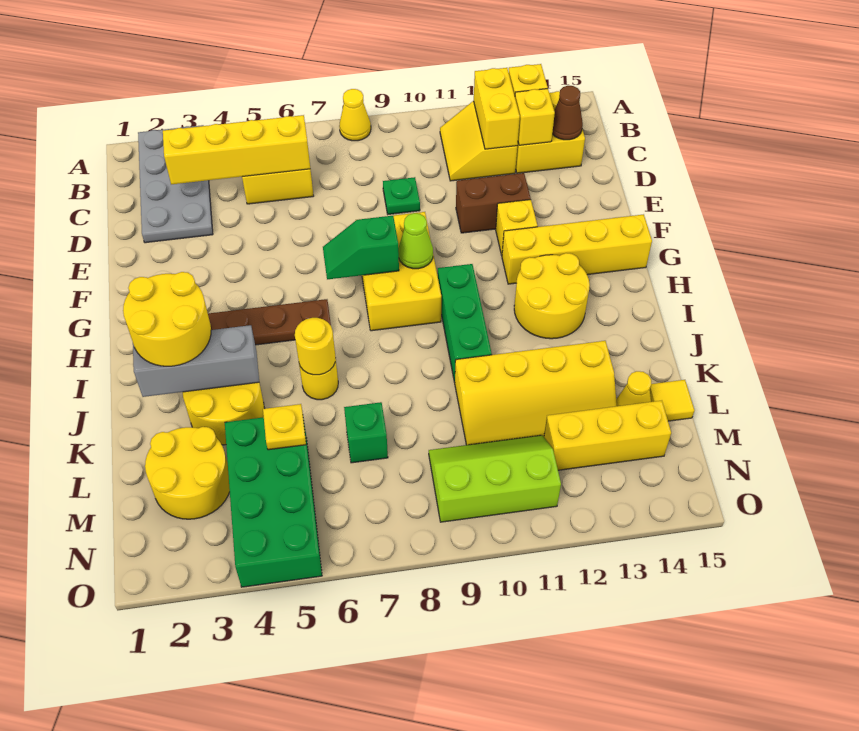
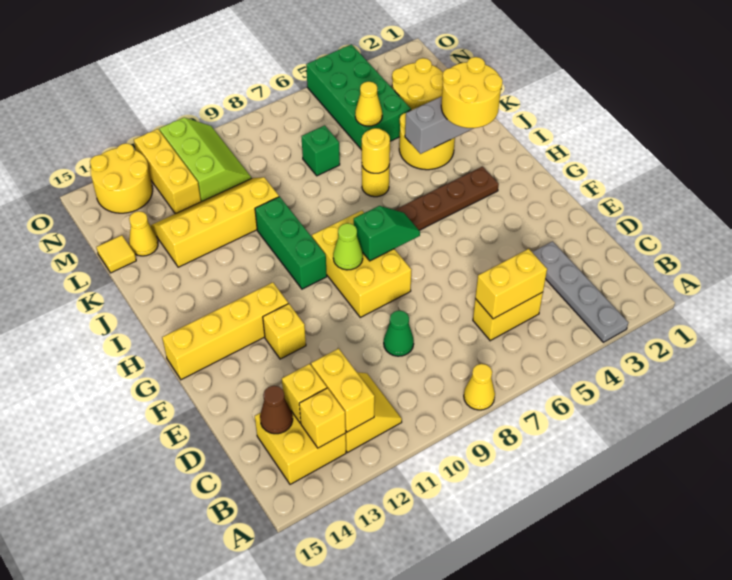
grey plate A2:D3 level 1 -> grey plate A3:D3 level 1
yellow brick C3:C6 level 2 -> yellow brick C5:C6 level 2
green plate D9 level 1 -> green cone D9 level 1
brown brick E11:E12 level 1 -> none
yellow round brick H12:I13 level 1 -> yellow round brick N13:O14 level 1
yellow plate L5 level 2 -> yellow cone L5 level 2
lime slope M9:N11 level 1 top N -> lime slope M10:O11 level 1 top 11
yellow brick M12:M14 level 1 -> yellow brick M12:O12 level 1

